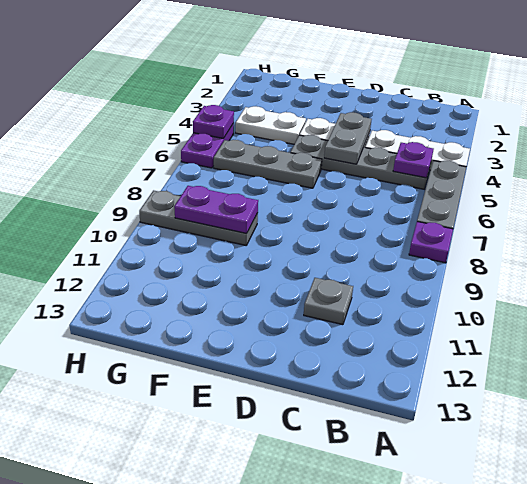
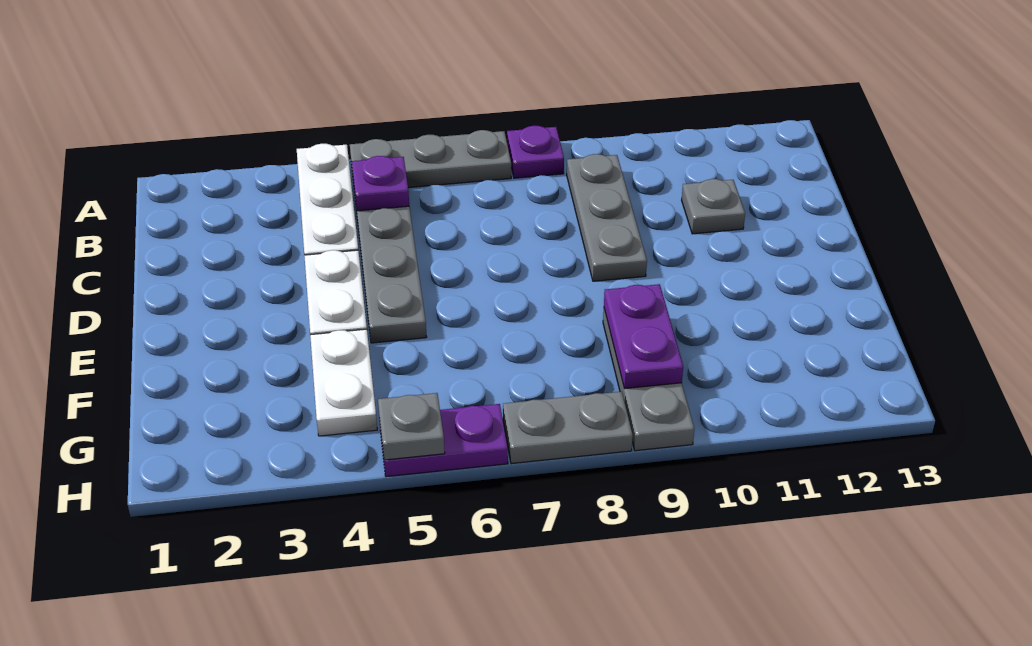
grey plate D4:D5 level 2 -> grey plate H7:H8 level 1
grey plate E6:G6 level 1 -> grey plate B9:D9 level 1
purple plate H5 level 2 -> grey plate H5 level 2

